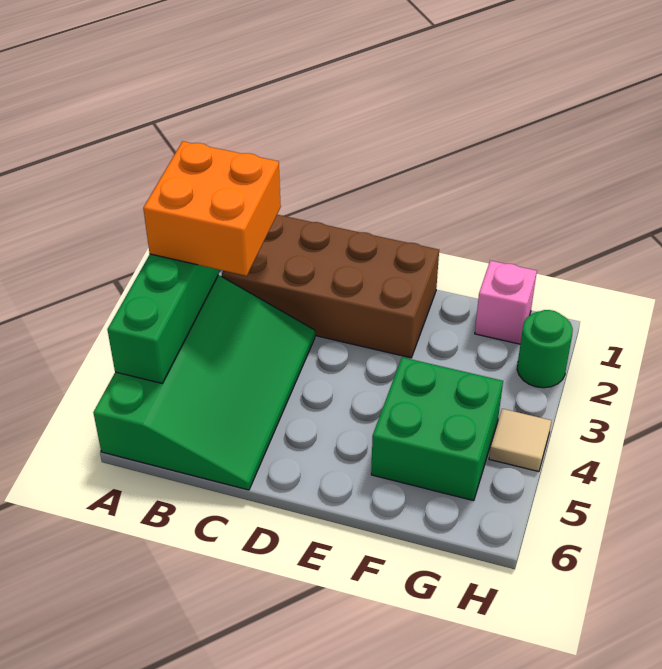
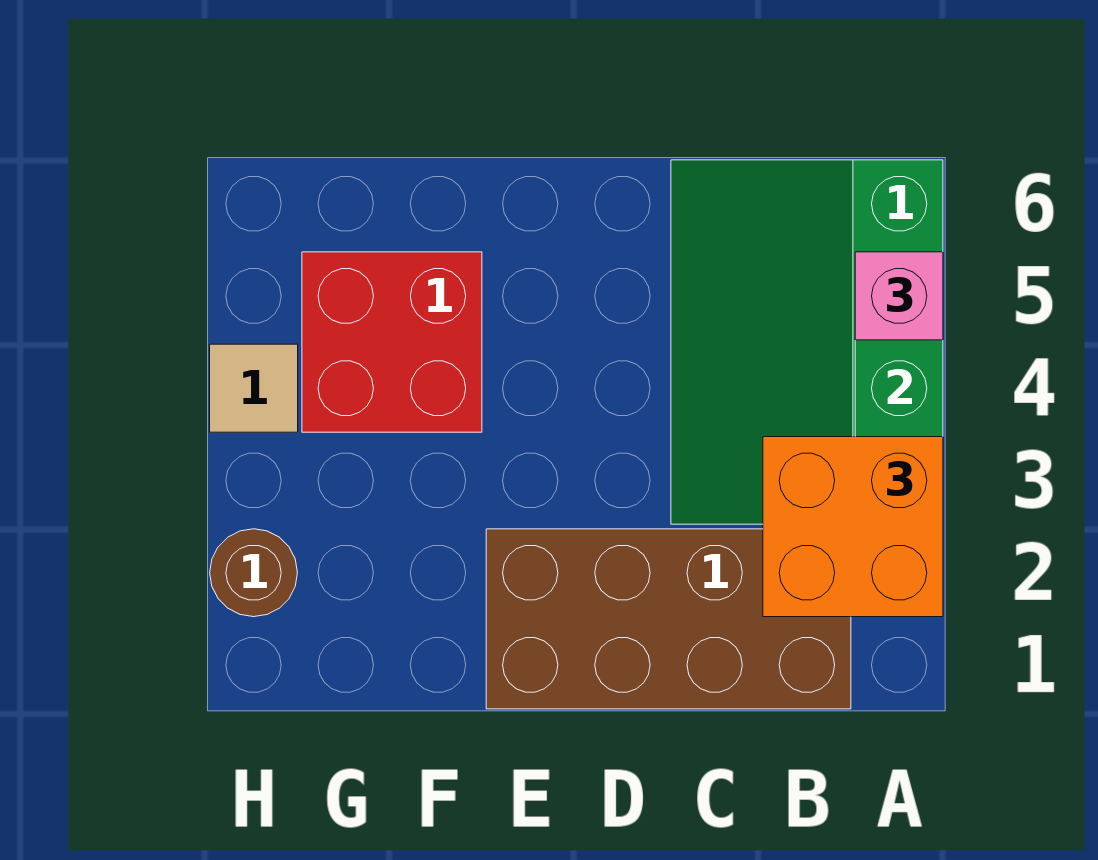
green brick F4:G5 level 1 -> red brick F4:G5 level 1
pink brick G1 level 1 -> pink brick A5 level 3
green round brick H2 level 1 -> brown round brick H2 level 1

